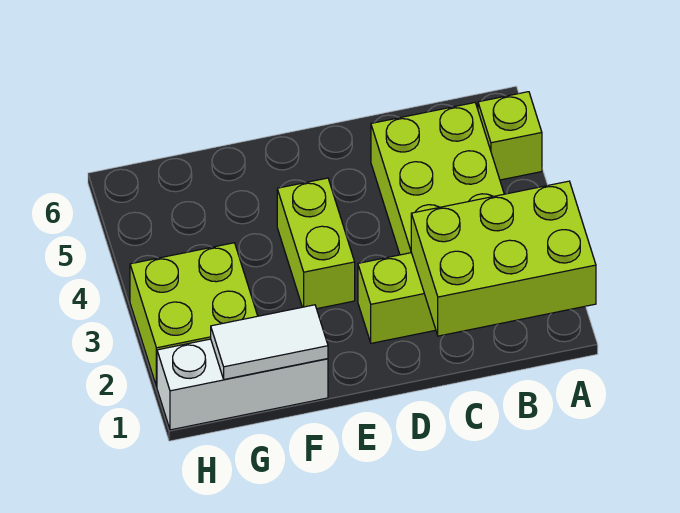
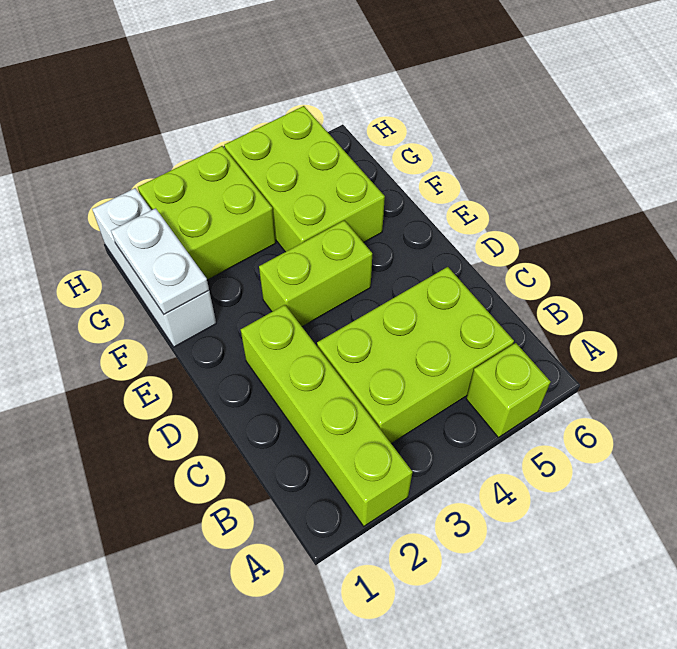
lime brick A1:C2 level 2 -> lime brick F4:H5 level 1
white tile F1:G1 level 2 -> white plate F1:G1 level 2

